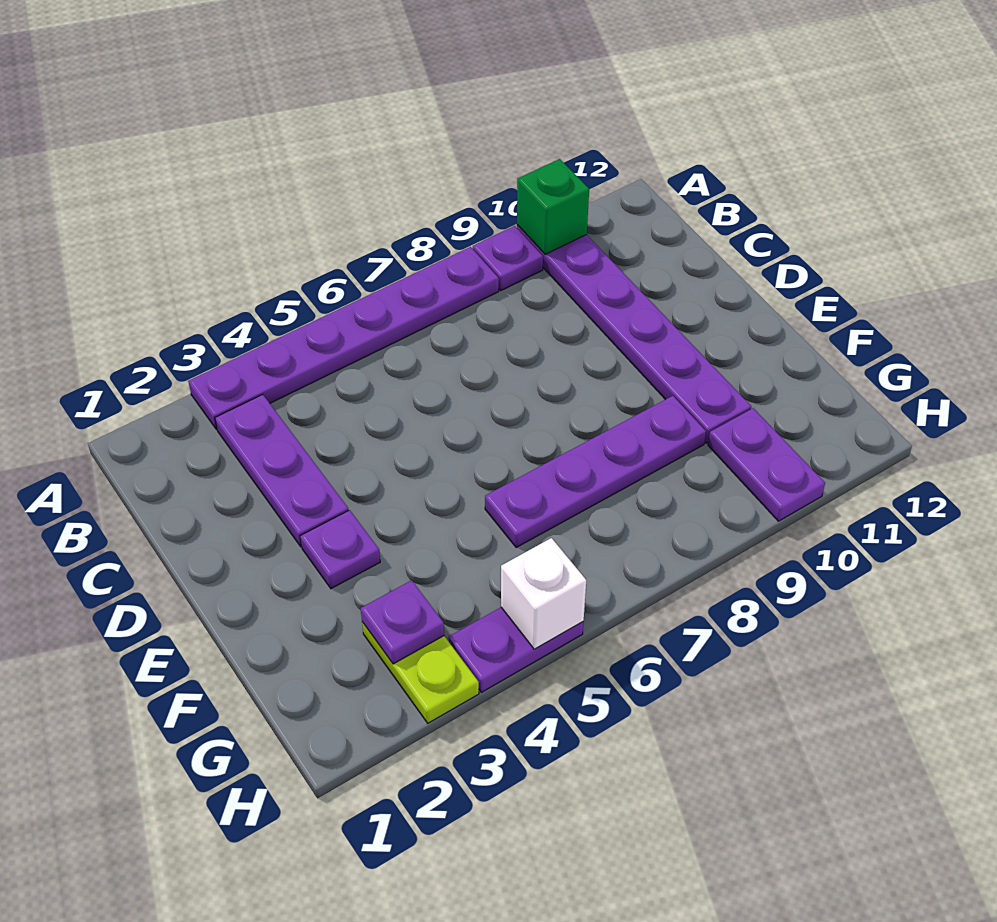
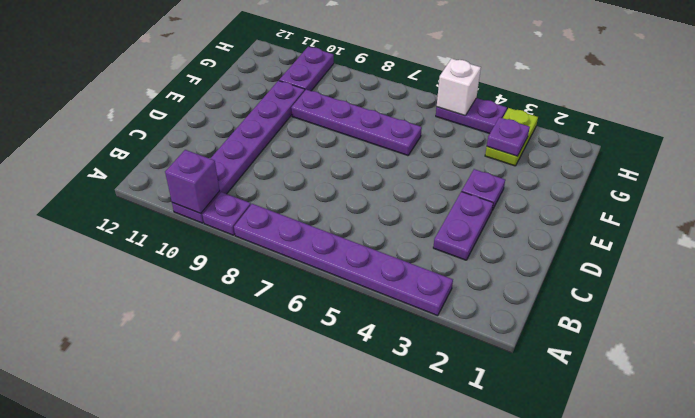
green brick A10 level 2 -> purple brick A10 level 2
purple plate B3:D3 level 1 -> purple plate C3:D3 level 1

